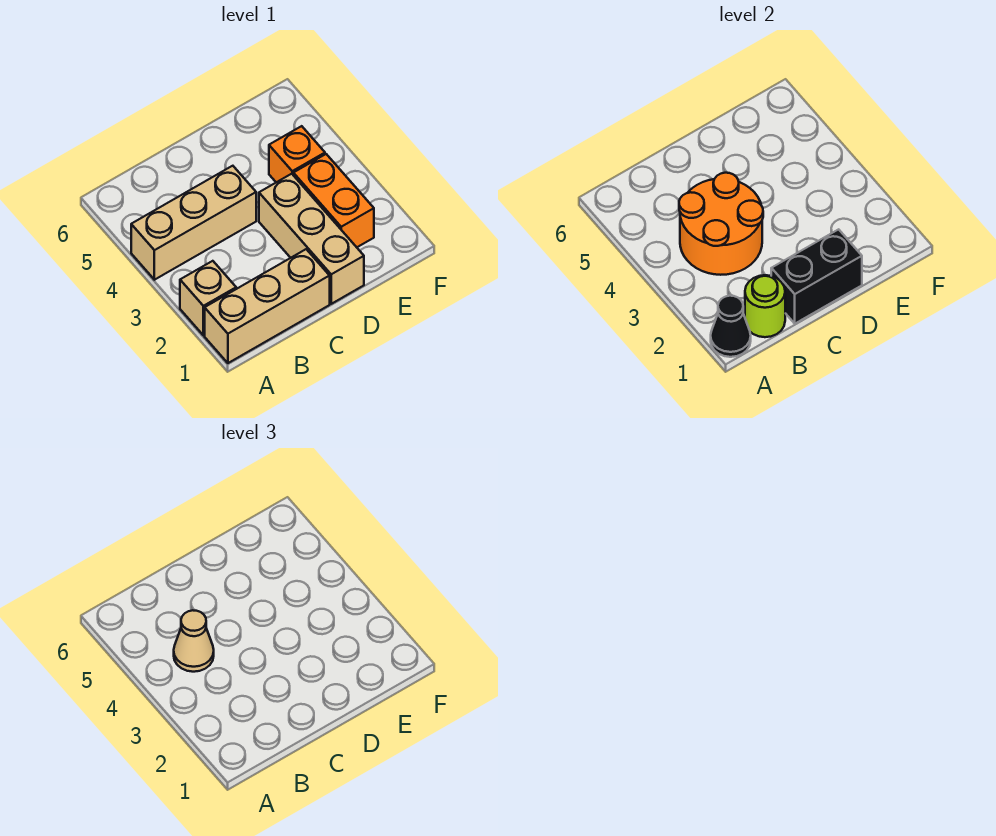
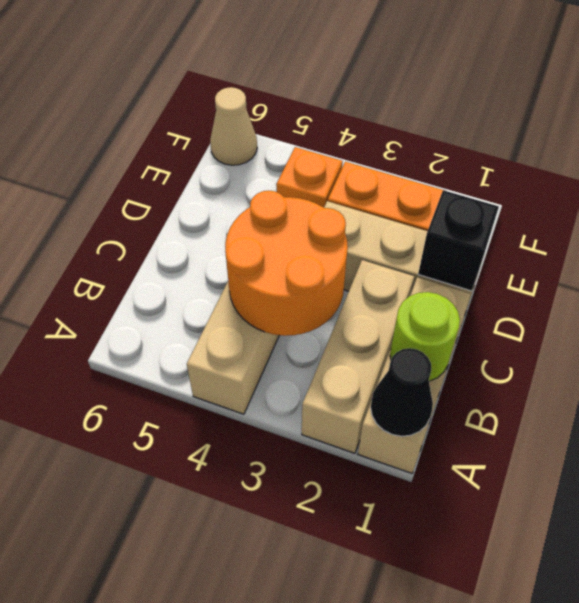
tan brick A2 level 1 -> tan brick A2:C2 level 1
tan cone B4 level 3 -> tan cone F6 level 1
black brick C1:D1 level 2 -> black brick D1 level 2

